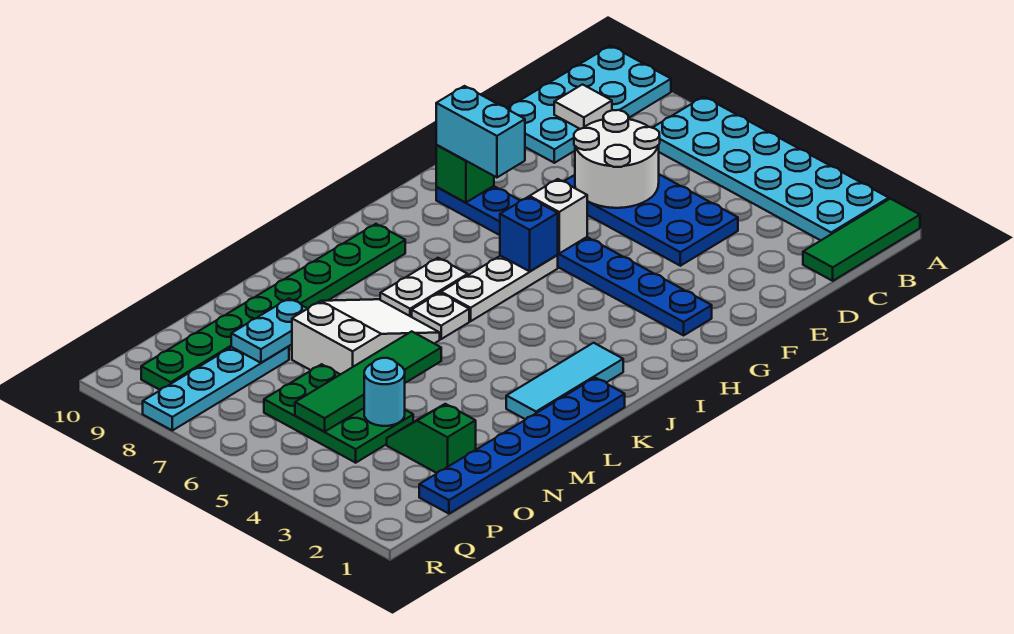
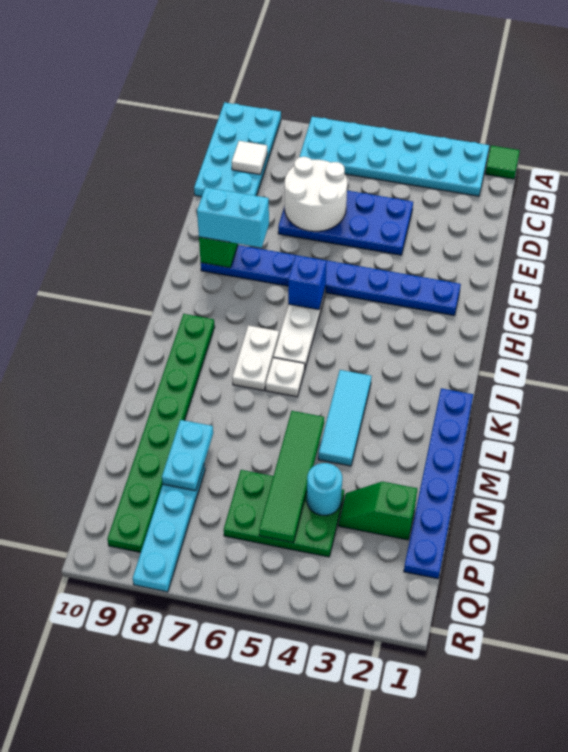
green tile A1:C1 level 1 -> green tile A1 level 1
white brick G6 level 2 -> none
cyan tile J2:L2 level 1 -> cyan tile K4:M4 level 1
white slope L6:N7 level 1 top N -> none

